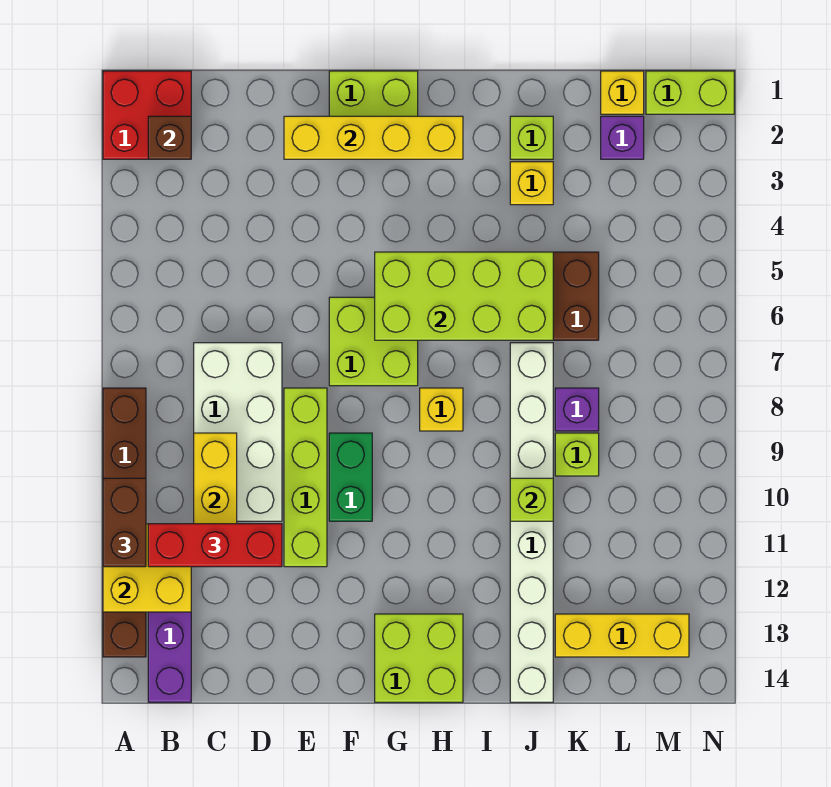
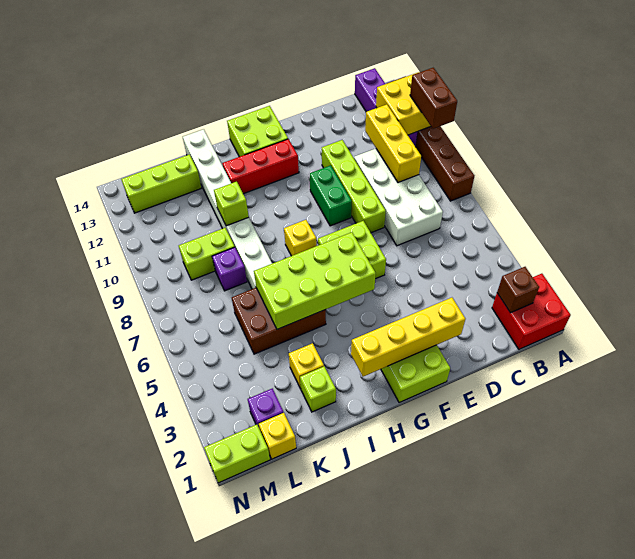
red brick B11:D11 level 3 -> red brick G12:I12 level 1
lime brick K9 level 1 -> lime brick K9:L9 level 1
yellow brick K13:M13 level 1 -> lime brick K13:M13 level 1

